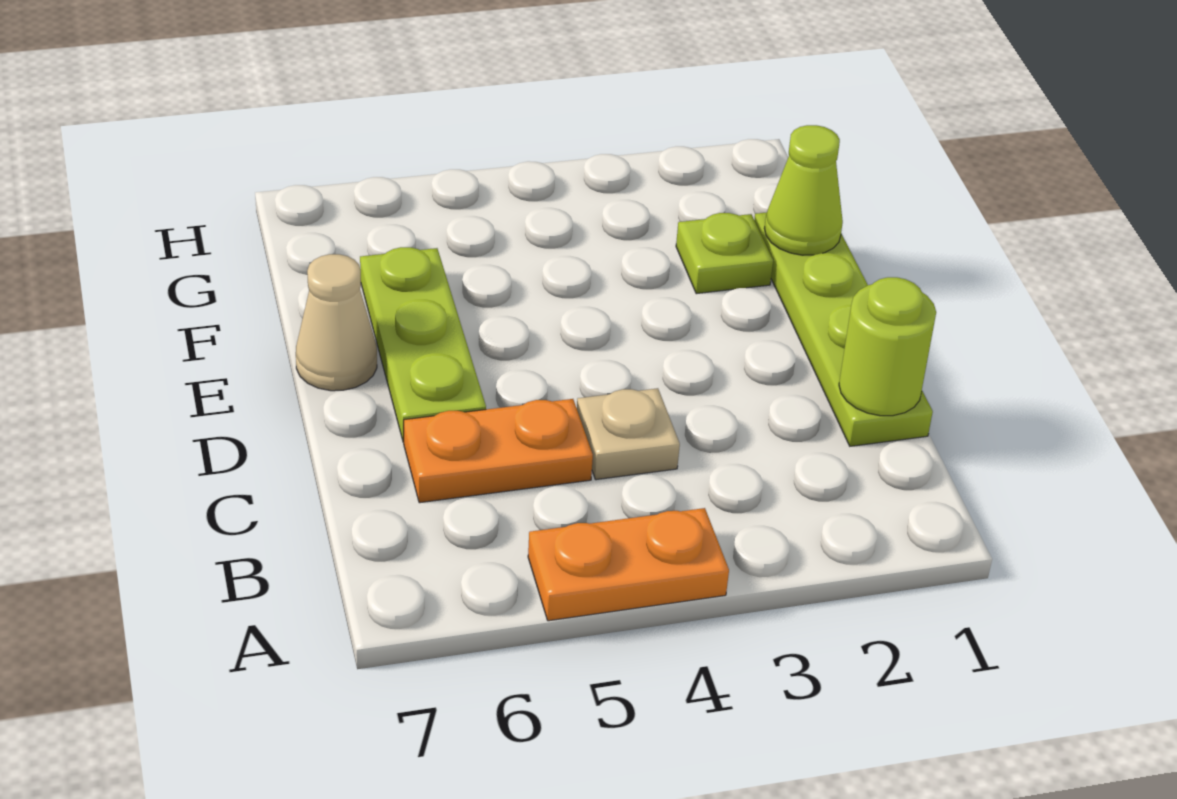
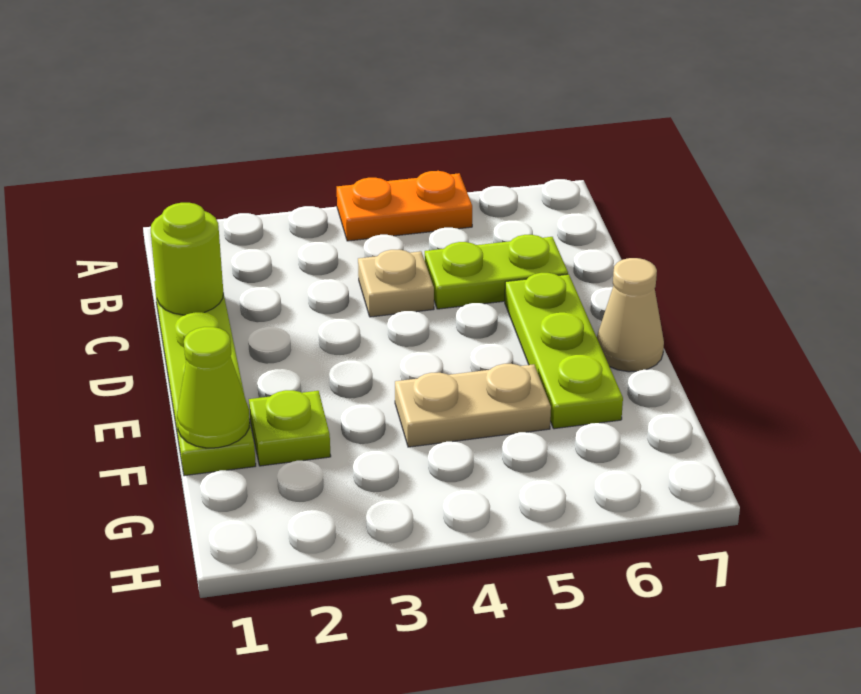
orange plate C5:C6 level 1 -> lime plate C5:C6 level 1
none -> tan plate F4:F5 level 1

